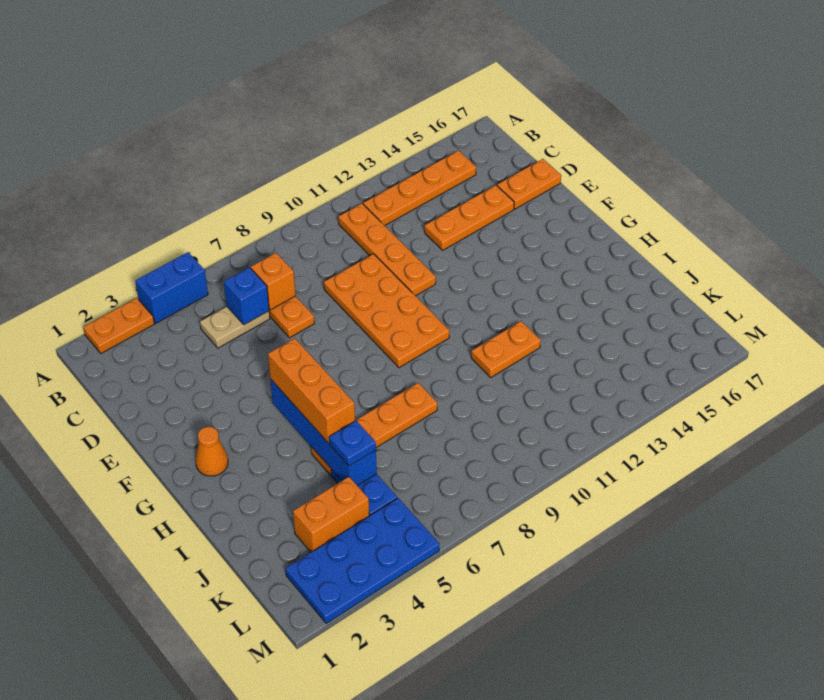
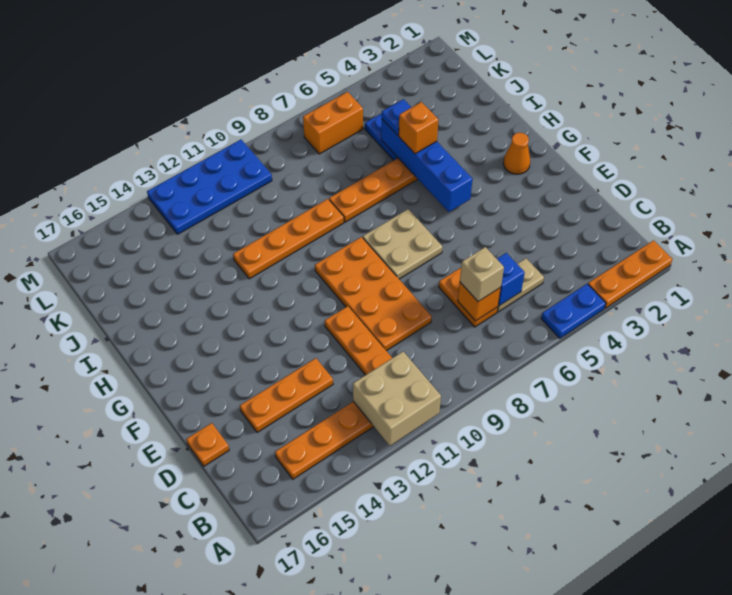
orange plate A2:A3 level 1 -> orange plate A1:A3 level 1
blue brick A4:A5 level 1 -> blue plate A4:A5 level 1
none -> tan brick A11:B12 level 2
none -> tan brick C7 level 3
orange plate D16:D17 level 1 -> orange plate D17 level 1
none -> tan plate F7:G8 level 1
orange brick G5:I5 level 3 -> orange brick I5 level 3
orange plate I11:I12 level 1 -> orange plate I9:I12 level 1
orange brick K3:K4 level 1 -> orange brick L6:L7 level 1
blue plate L2:M5 level 1 -> blue plate L10:M13 level 1

